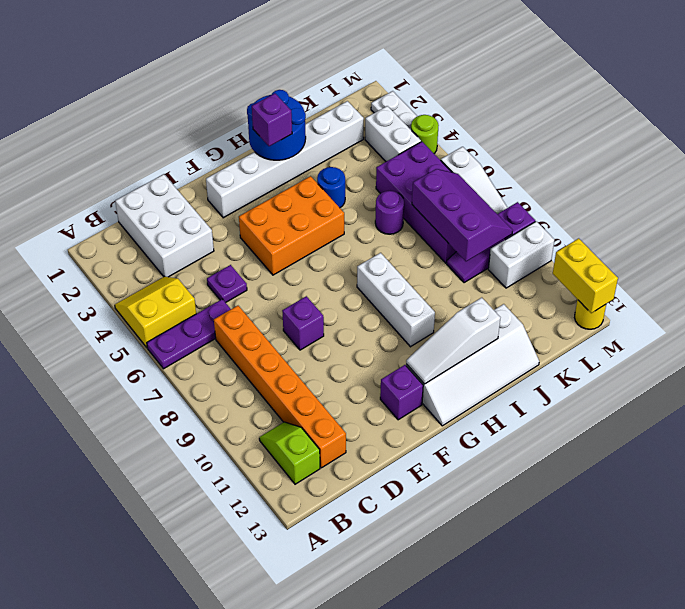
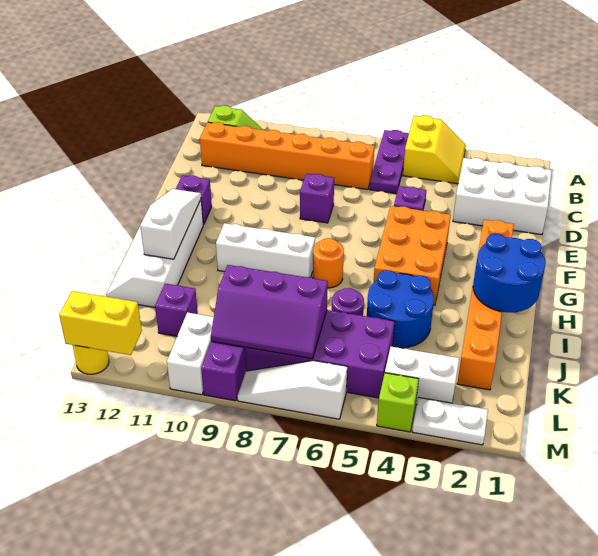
white brick F2:K2 level 1 -> orange brick F2:K2 level 1
purple brick H2 level 3 -> purple brick K11 level 1
none -> orange round brick H7 level 1
blue round brick I4 level 1 -> blue round brick I4:J5 level 1
lime round brick M4 level 1 -> lime brick M4 level 1

